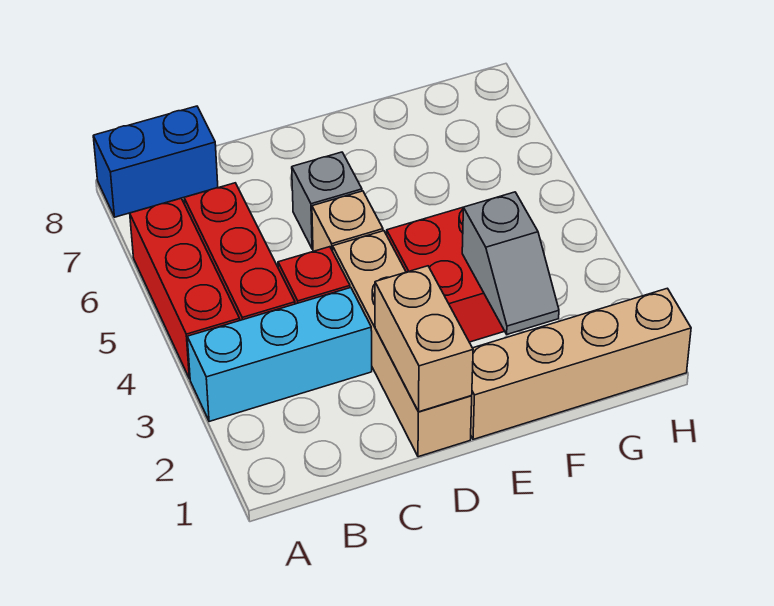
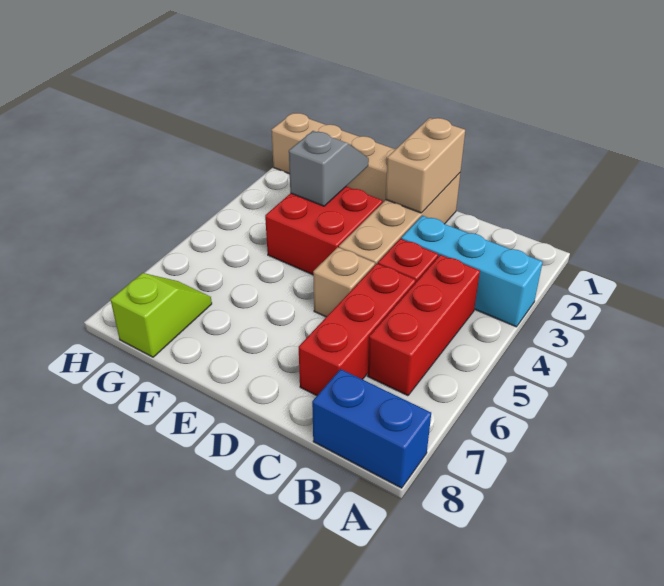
red brick A4:A6 level 1 -> red brick C5:C7 level 1
grey brick D6 level 1 -> none
none -> lime slope G7:G8 level 1 top 8

